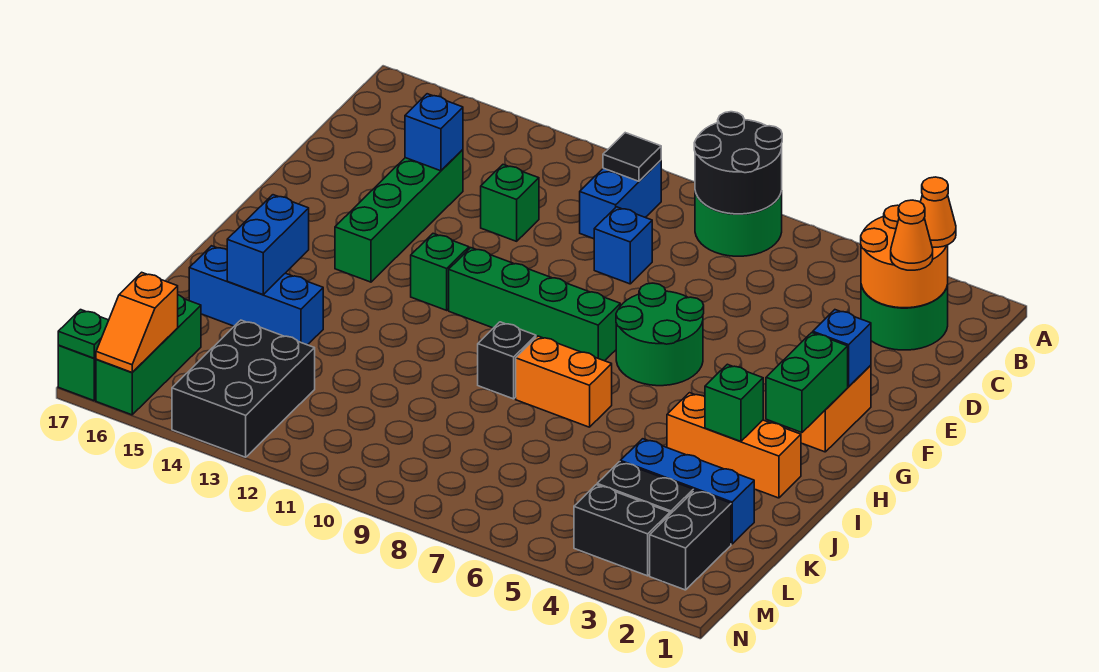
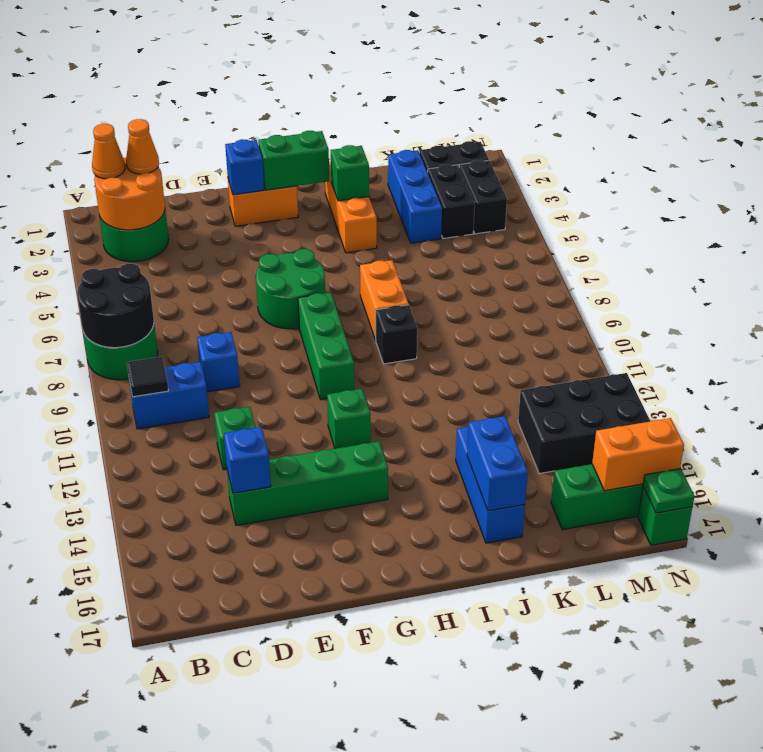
green brick G8:G11 level 1 -> green brick G8:G10 level 1
blue brick I15:J15 level 2 -> blue brick J15:J16 level 2
orange slope M16:N16 level 2 top M -> orange brick M16:N16 level 2

